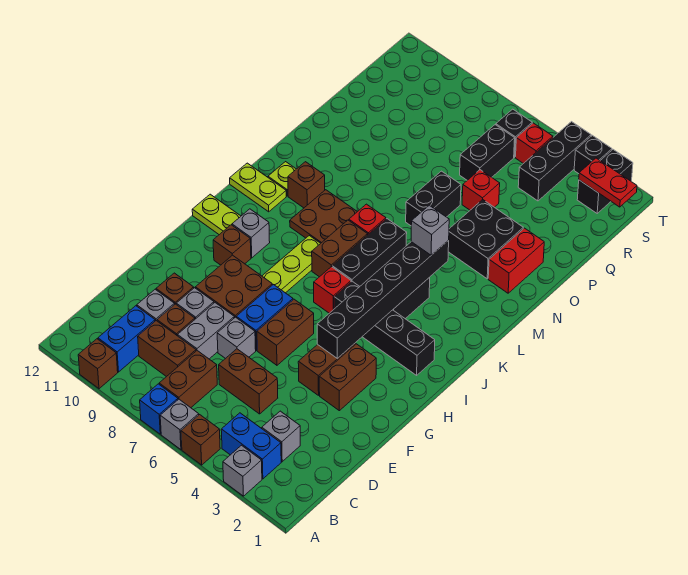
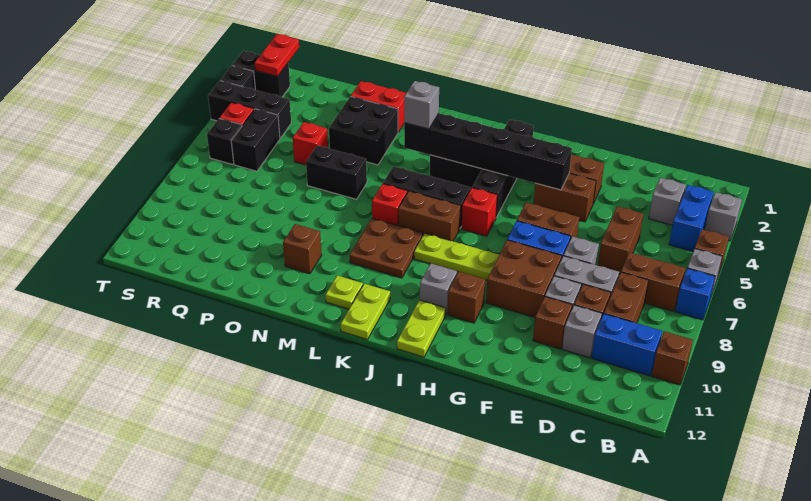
brown brick L10 level 1 -> brown brick N10 level 1
black brick Q6:R6 level 1 -> black brick R5:R6 level 1

